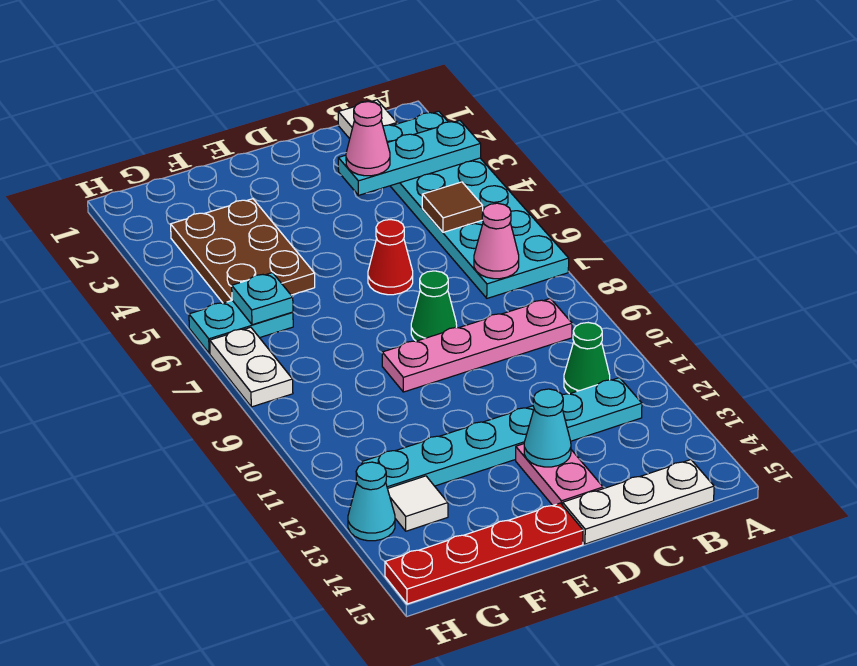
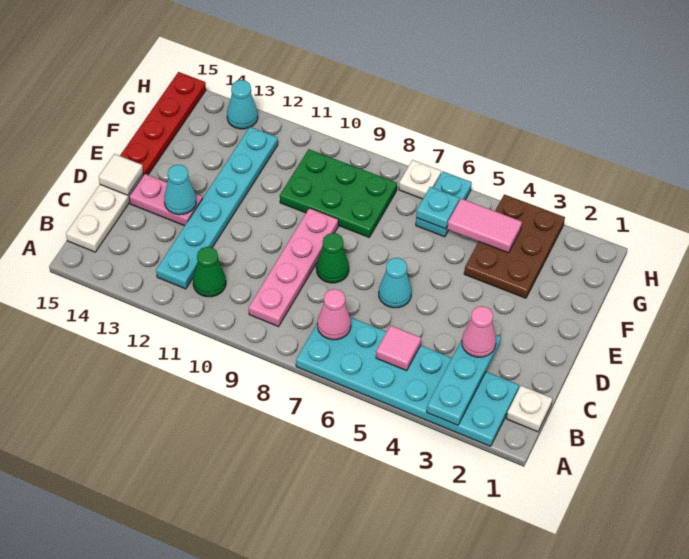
brown tile B5 level 2 -> pink tile B5 level 2
red cone D6 level 1 -> cyan cone D6 level 1
brown plate F3:G5 level 1 -> brown plate F3:H4 level 1
none -> green plate F8:G10 level 1
none -> pink tile G4:G5 level 2
white tile G13 level 1 -> white tile D15 level 2
white plate H7:H8 level 1 -> white plate H7 level 1

